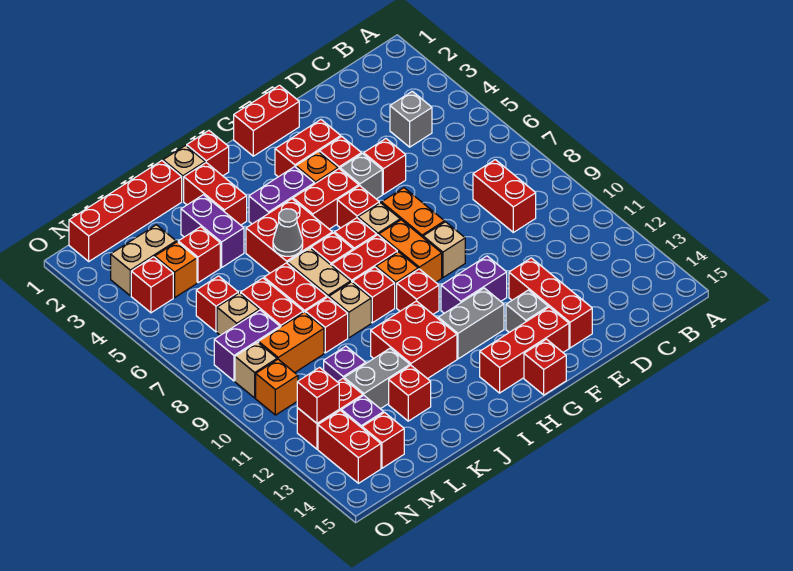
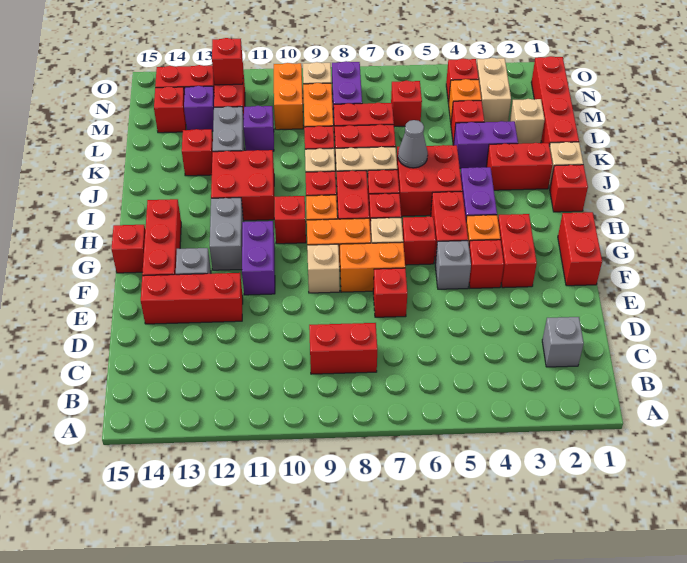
grey brick C4 level 1 -> grey brick C2 level 1
red brick E5 level 1 -> red brick E7 level 1
tan brick M7 level 1 -> tan brick L2 level 1
orange brick N10 level 1 -> orange brick M10:N10 level 1

